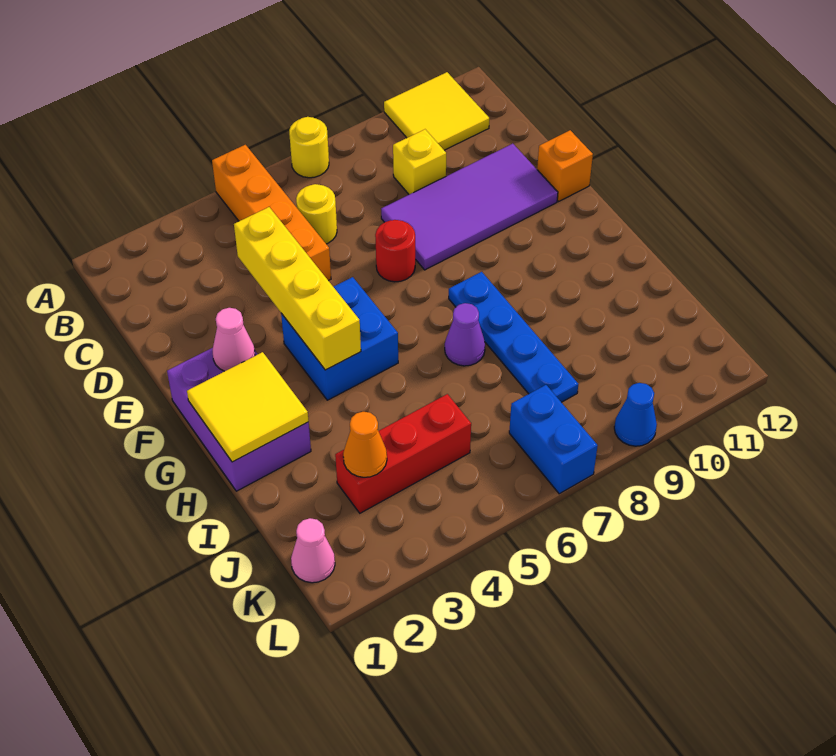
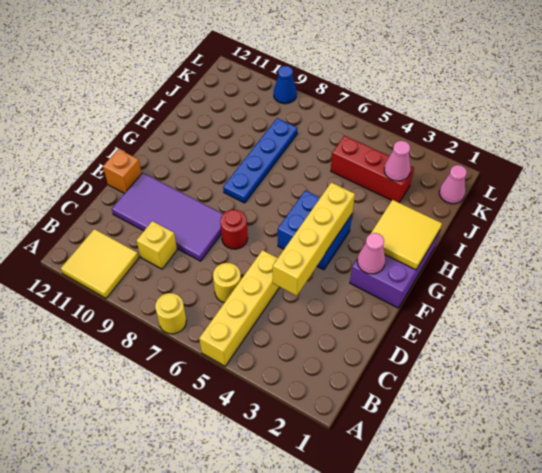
orange brick A5:D5 level 1 -> yellow brick A5:D5 level 1
purple cone H7 level 1 -> none
orange cone J3 level 2 -> pink cone J3 level 2
blue brick K7:L7 level 1 -> none

